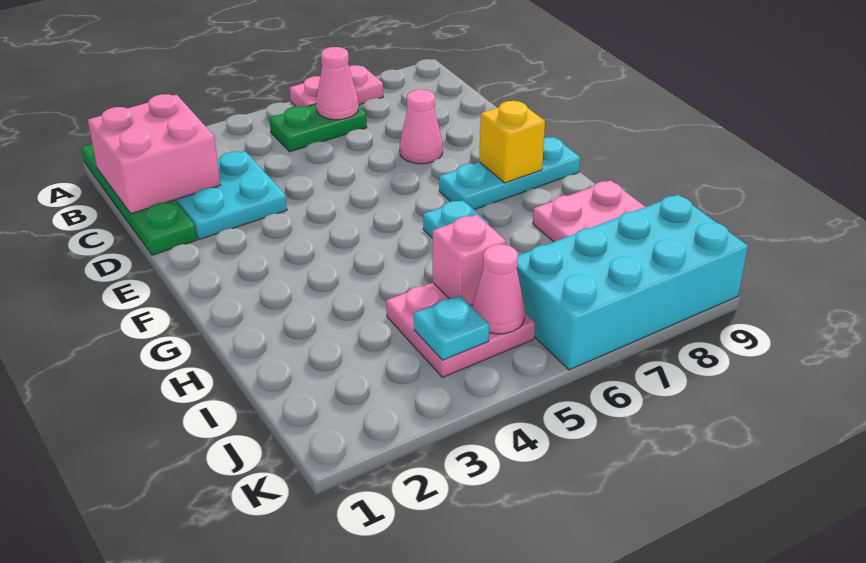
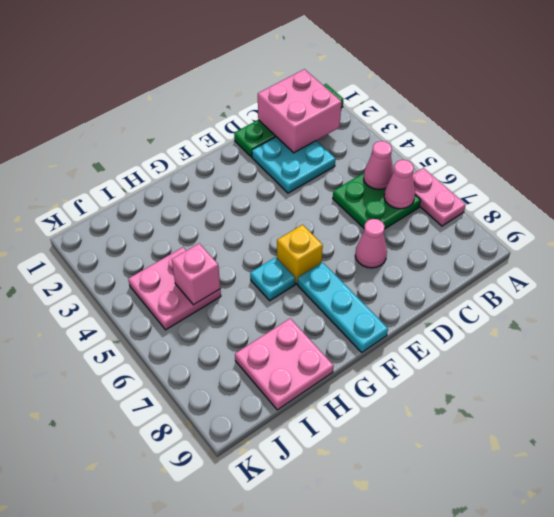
green plate B5:B6 level 1 -> green plate B5:C6 level 1
yellow brick F8 level 2 -> yellow brick F6 level 1
cyan plate J4 level 2 -> none
pink cone J5 level 2 -> pink cone B5 level 2
cyan brick J6:K9 level 1 -> none

